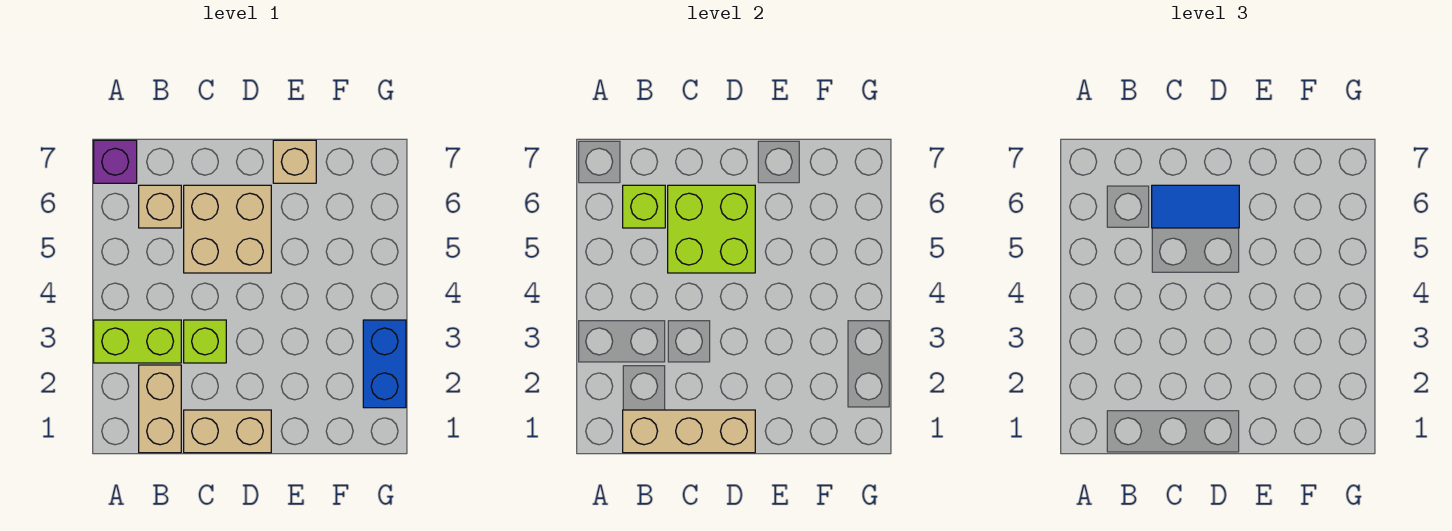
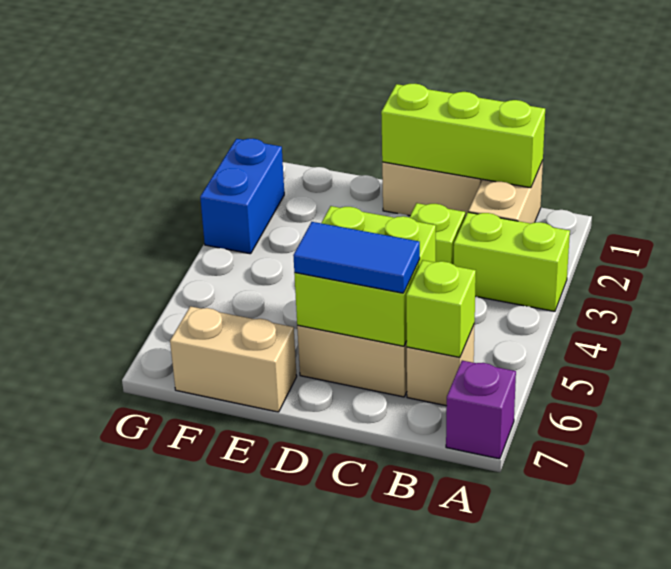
tan brick B1:D1 level 2 -> lime brick B1:D1 level 2
tan brick E7 level 1 -> tan brick E7:F7 level 1

